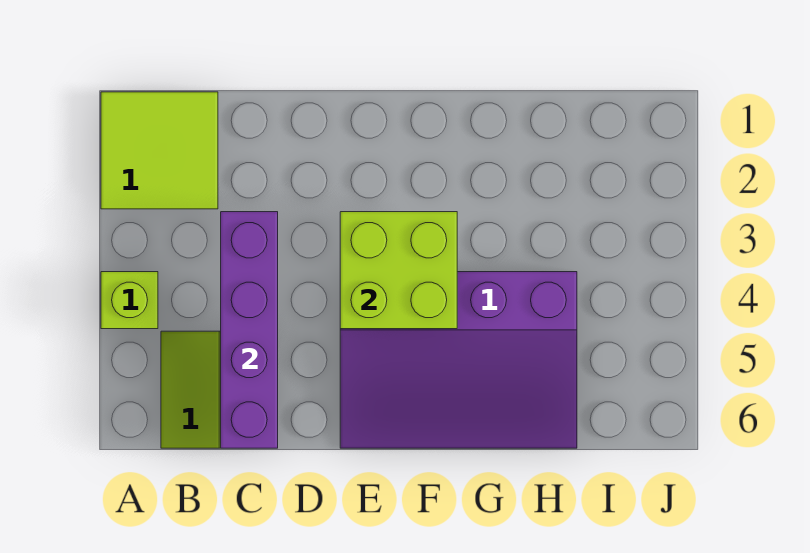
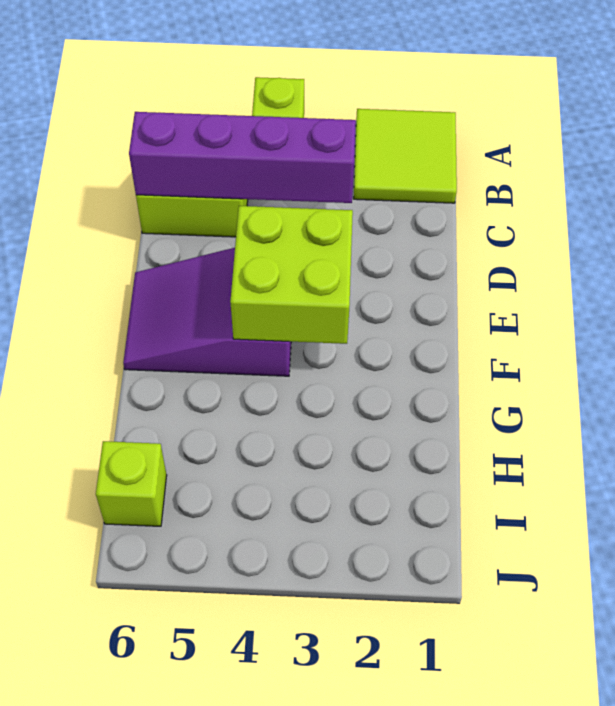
purple slope E4:H6 level 1 top 4 -> purple slope E4:F6 level 1 top 4
none -> lime brick I6 level 1

